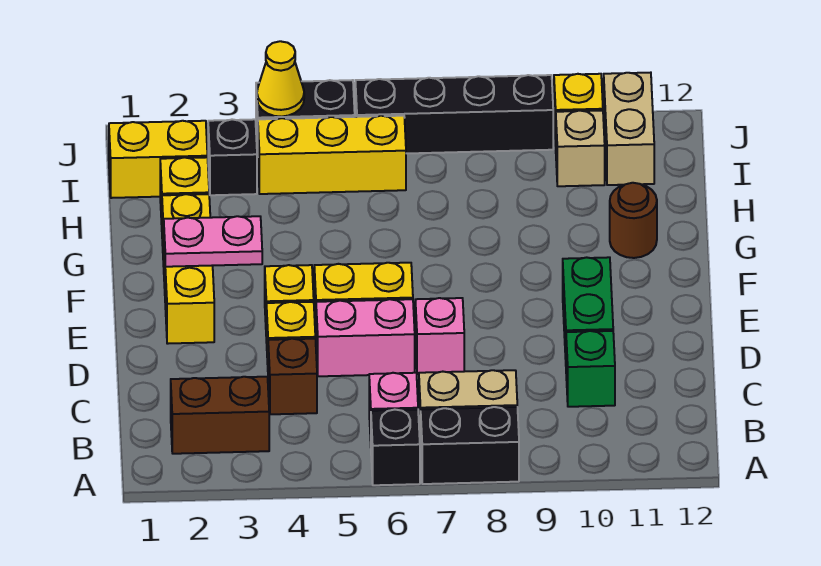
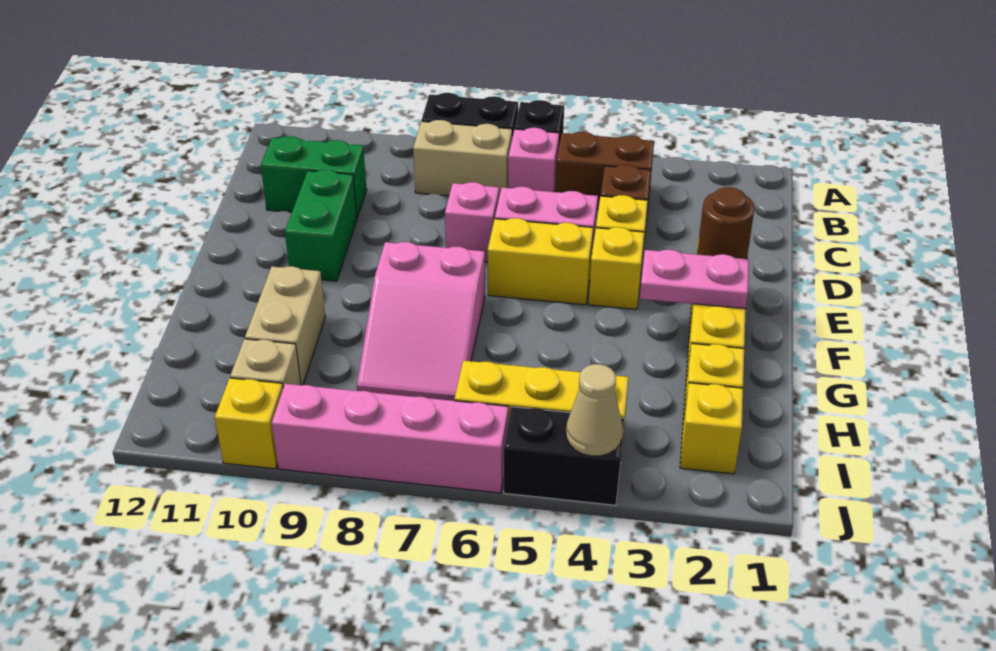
brown brick B2:B3 level 1 -> brown brick B4:B5 level 1
green brick C10 level 1 -> green brick C10:C11 level 1
none -> pink slope F7:H8 level 1 top F
brown round brick G11 level 1 -> brown round brick E2 level 2
yellow brick I1:I2 level 1 -> yellow brick I2 level 1
black brick I3 level 1 -> none
tan brick I11:J11 level 1 -> tan brick G10:H10 level 1
yellow cone J4 level 2 -> tan cone J4 level 2
black brick J6:J9 level 1 -> pink brick J6:J9 level 1

